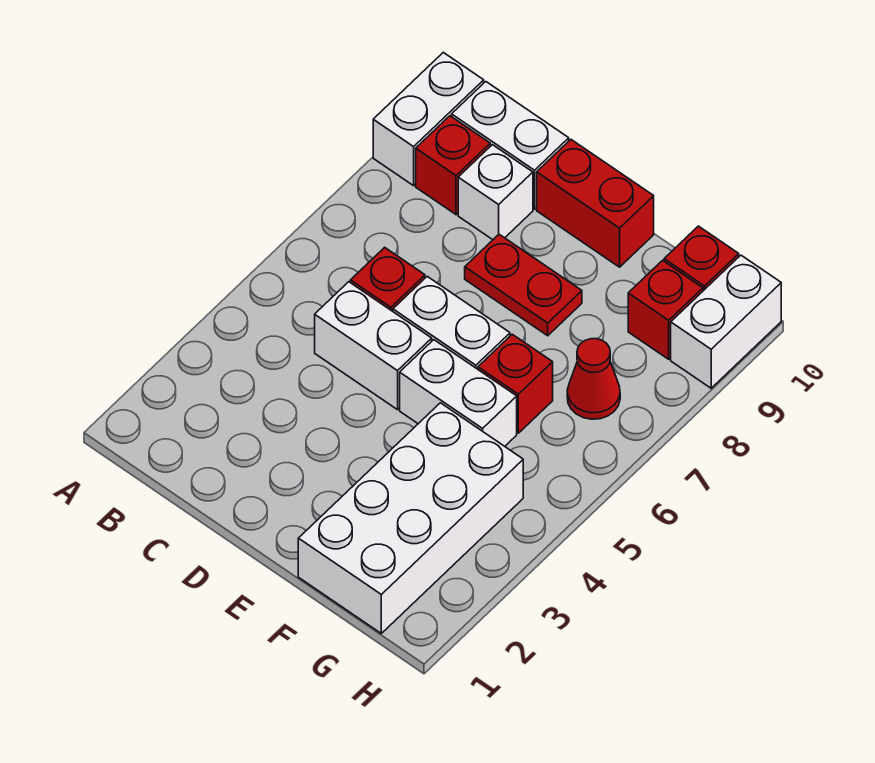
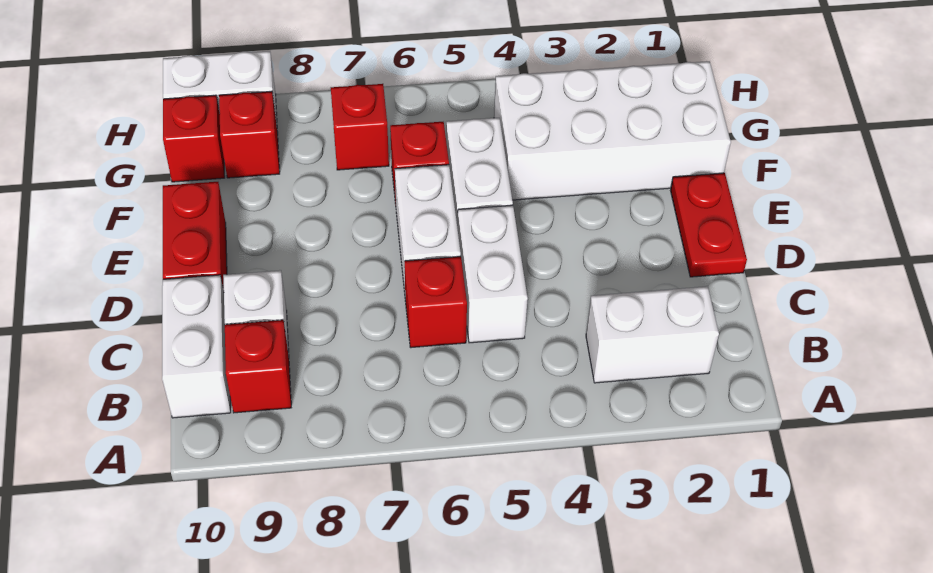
white brick A9:A10 level 1 -> white brick B2:B3 level 1
red plate D8:E8 level 1 -> red plate D1:E1 level 1
red cone G7 level 1 -> red brick G7 level 1

